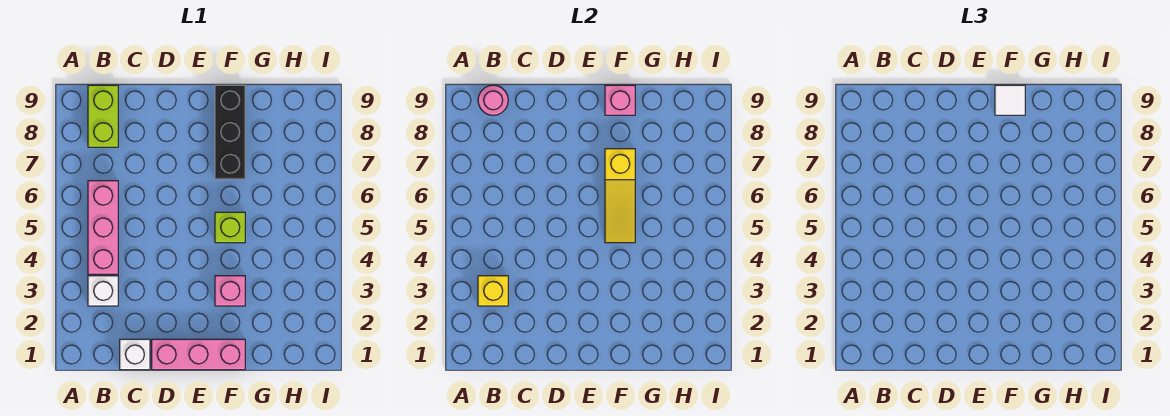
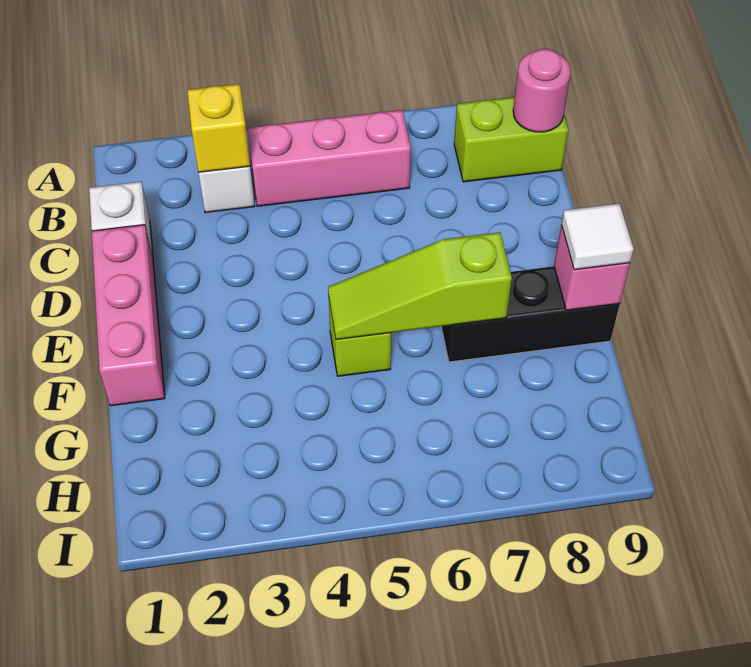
pink brick F3 level 1 -> none
yellow slope F5:F7 level 2 top 7 -> lime slope F5:F7 level 2 top 7

